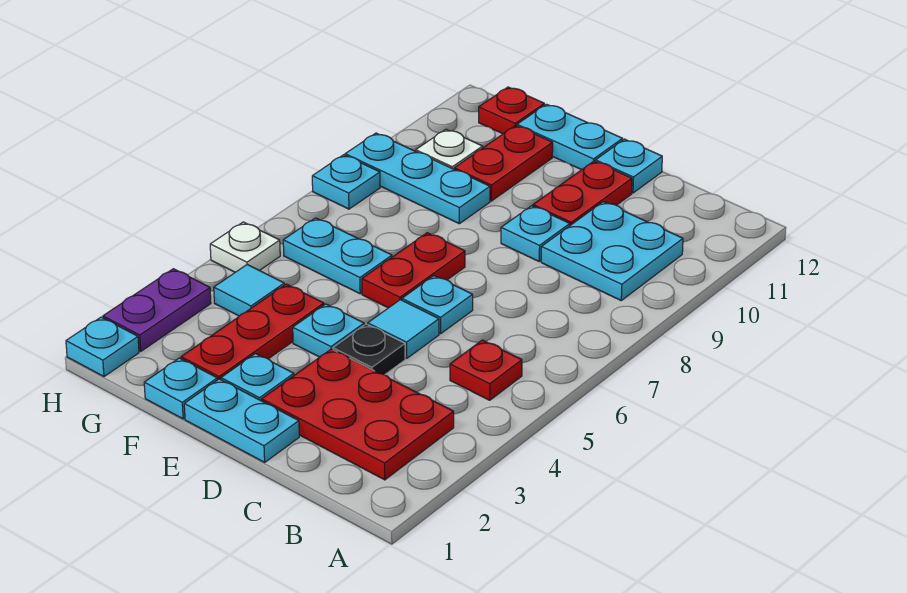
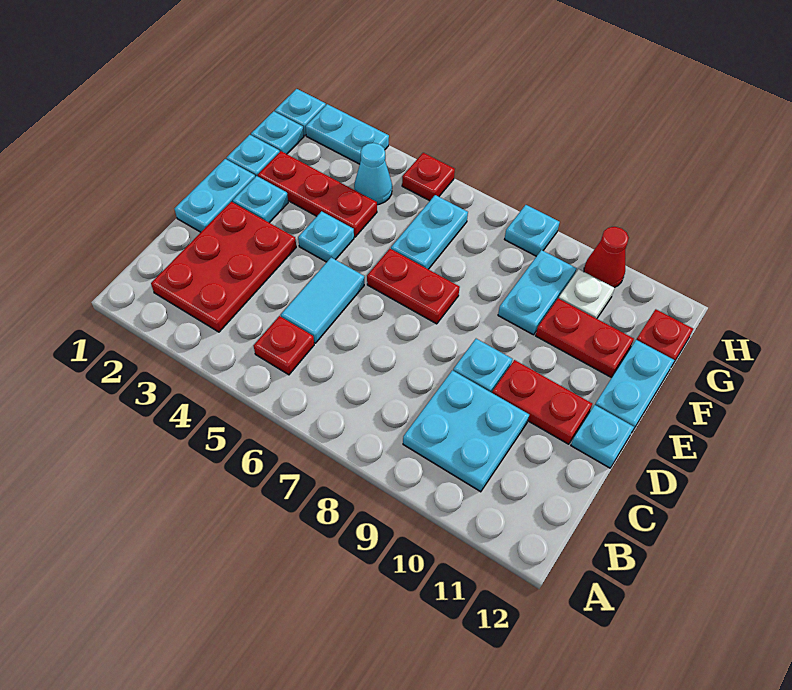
black plate D4 level 1 -> none
cyan tile D5 level 1 -> cyan tile C5:D5 level 1
cyan plate D6 level 1 -> cyan plate G1 level 1
cyan plate F9:H9 level 1 -> cyan plate F9:G9 level 1
cyan tile G4 level 1 -> cyan cone G4 level 1
purple plate H2:H3 level 1 -> cyan plate H2:H3 level 1
white plate H5 level 1 -> red plate H5 level 1
none -> red cone H10 level 1

